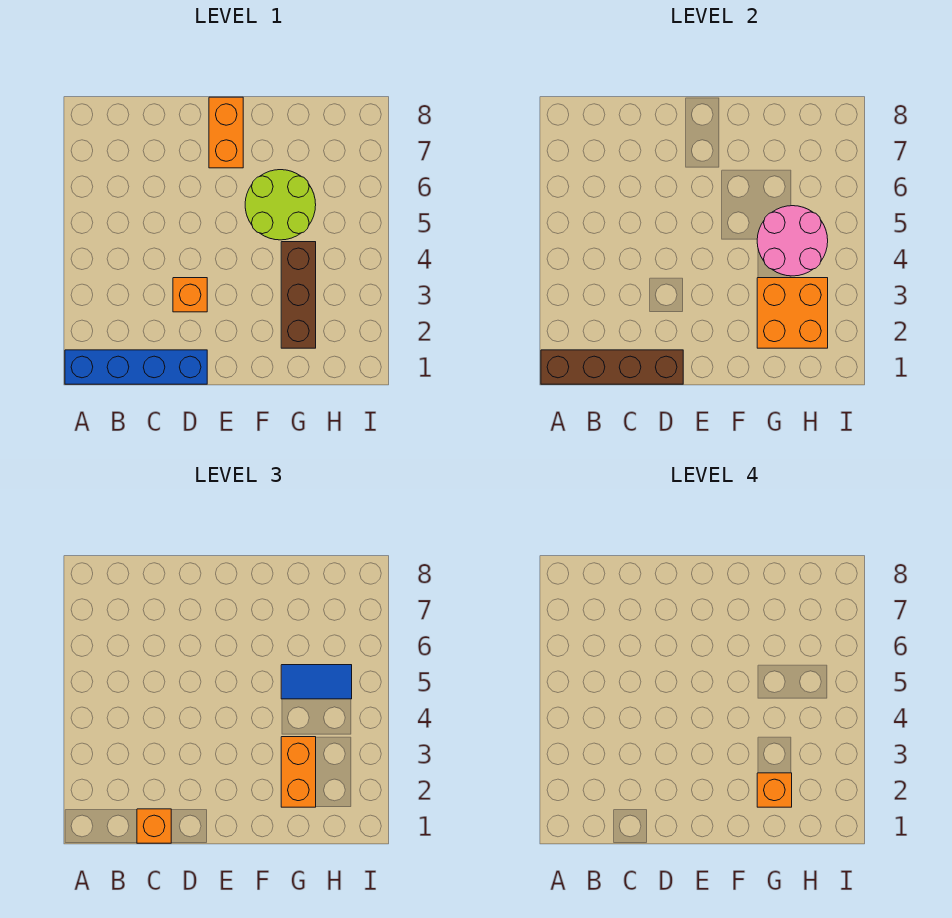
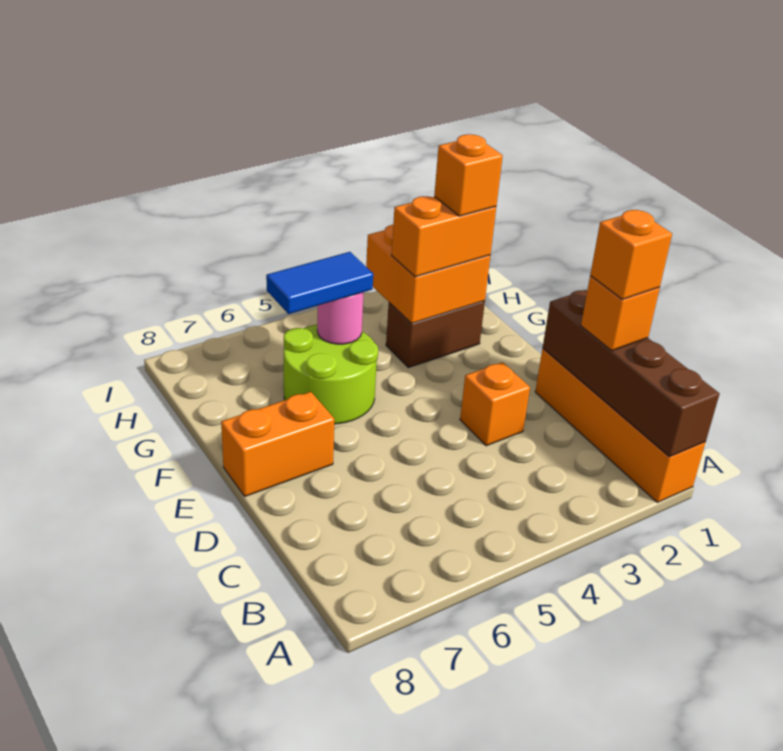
blue brick A1:D1 level 1 -> orange brick A1:D1 level 1
none -> orange brick C1 level 4
brown brick G2:G4 level 1 -> brown brick G2:G3 level 1
pink round brick G4:H5 level 2 -> pink round brick G5 level 2
blue tile G5:H5 level 3 -> blue tile G5:G6 level 3

